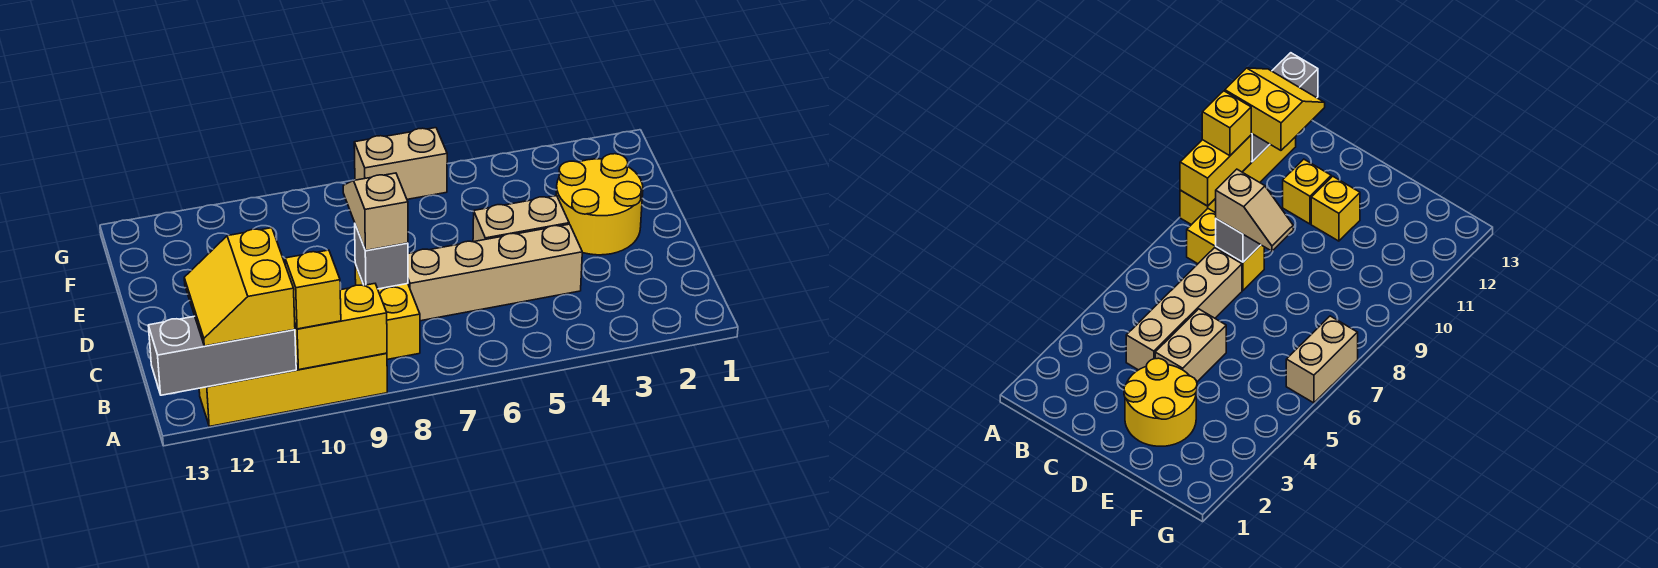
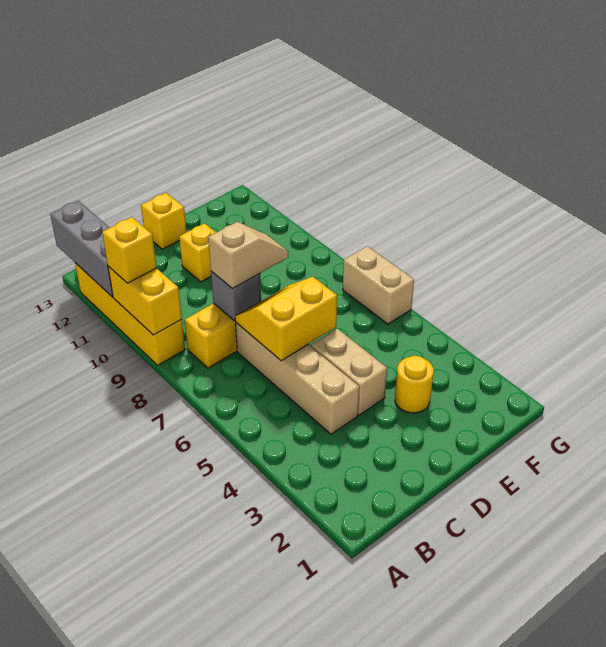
yellow slope A11:B12 level 3 top 11 -> yellow slope C6:D7 level 2 top 6
yellow brick C11 level 1 -> yellow brick D13 level 1
yellow round brick D2:E3 level 1 -> yellow round brick E3 level 1

